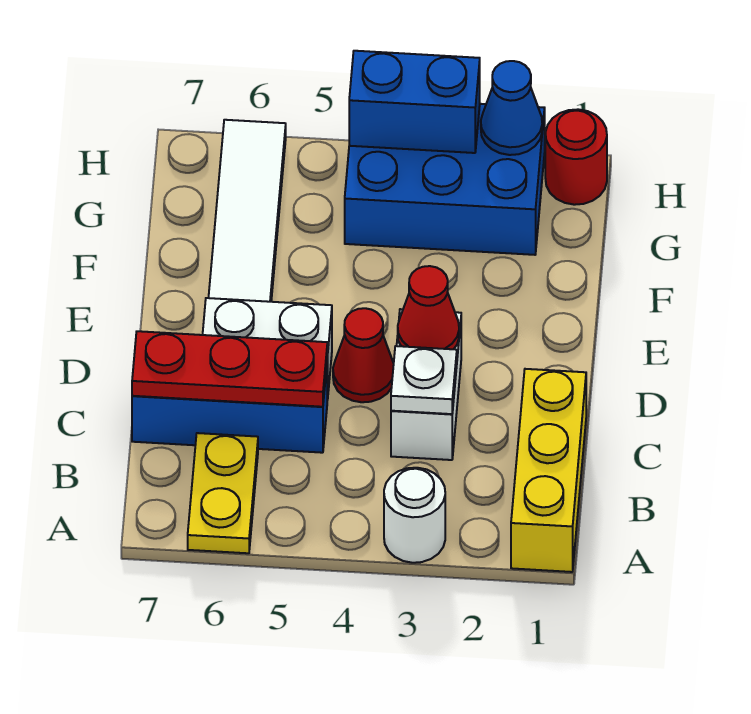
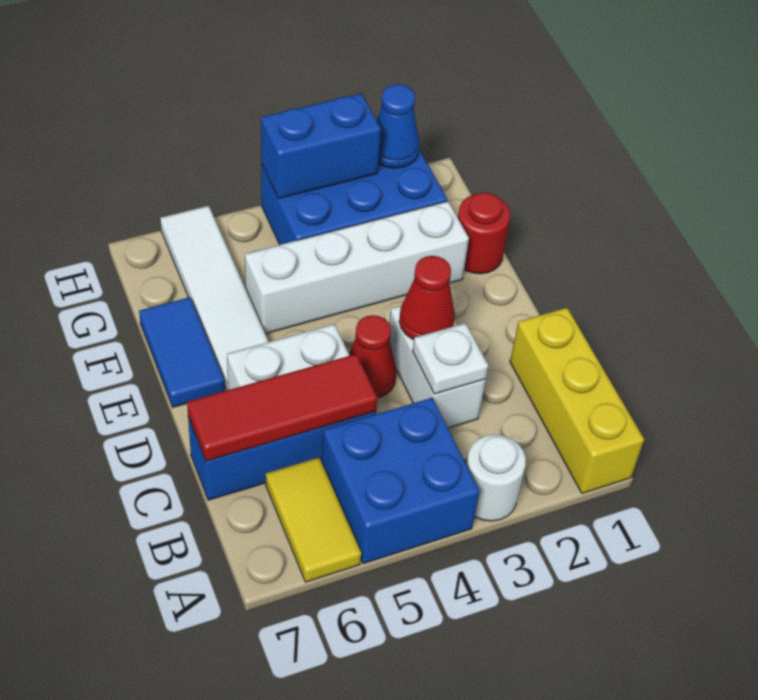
none -> blue brick A4:B5 level 1
yellow plate A6:B6 level 1 -> yellow tile A6:B6 level 1
red plate C5:C7 level 2 -> red tile C5:C7 level 2
none -> blue tile E7:F7 level 1
none -> white brick F2:F5 level 1
red round brick H1 level 1 -> red round brick F1 level 1

